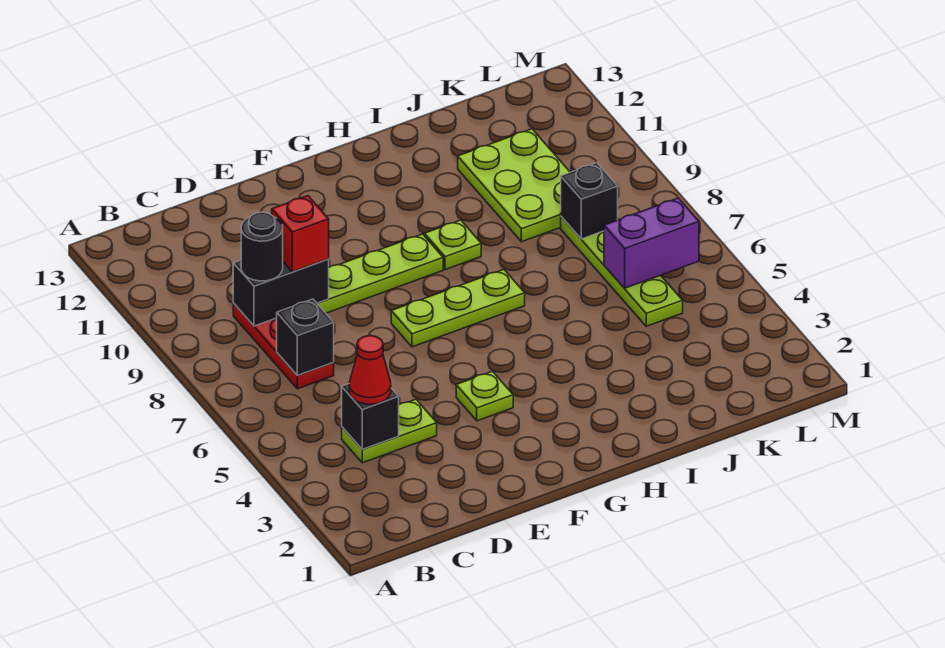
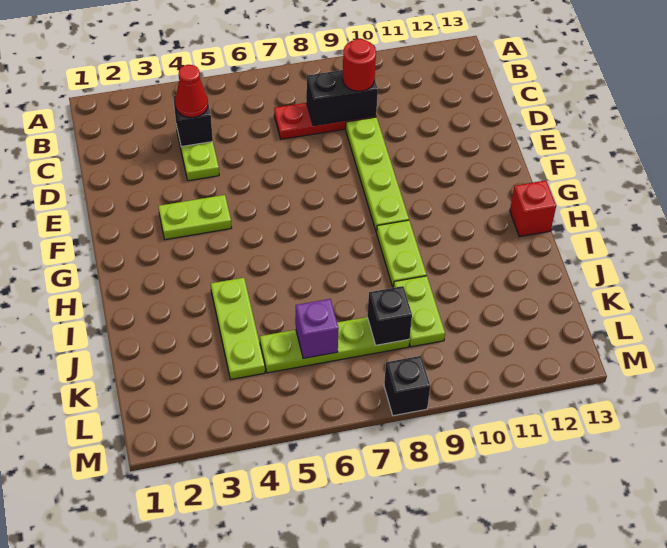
black brick C7 level 2 -> black brick M8 level 1
black brick C9:D9 level 2 -> black brick C8:C9 level 2
black round brick C9 level 3 -> red round brick C9 level 3
red brick D9 level 3 -> red brick H13 level 1
lime plate F4 level 1 -> lime plate F3:F4 level 1
lime plate F7:H7 level 1 -> lime plate I4:K4 level 1
lime plate H9 level 1 -> lime plate H9:I9 level 1
lime plate J9:K11 level 1 -> lime plate J9:K9 level 1
purple brick K6:L6 level 2 -> purple brick K6 level 2

